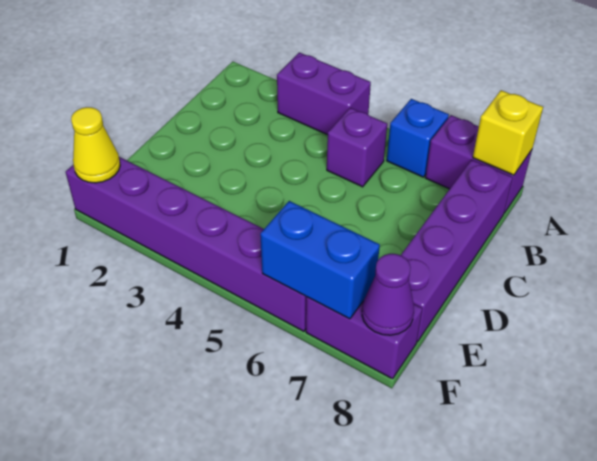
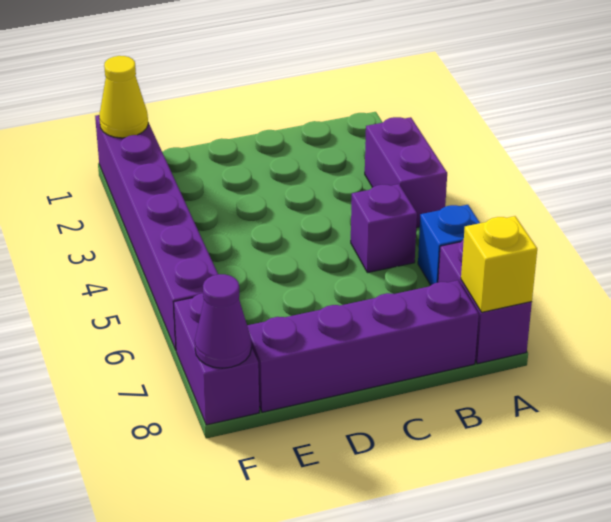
blue brick F6:F7 level 2 -> none

